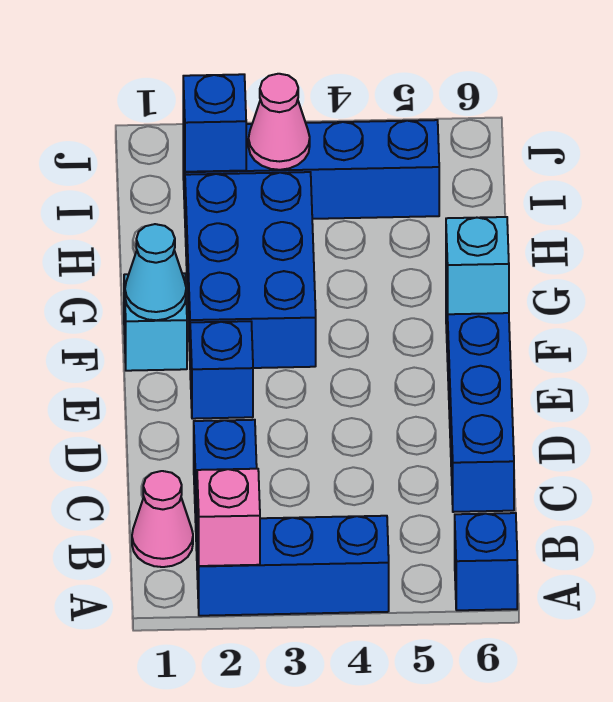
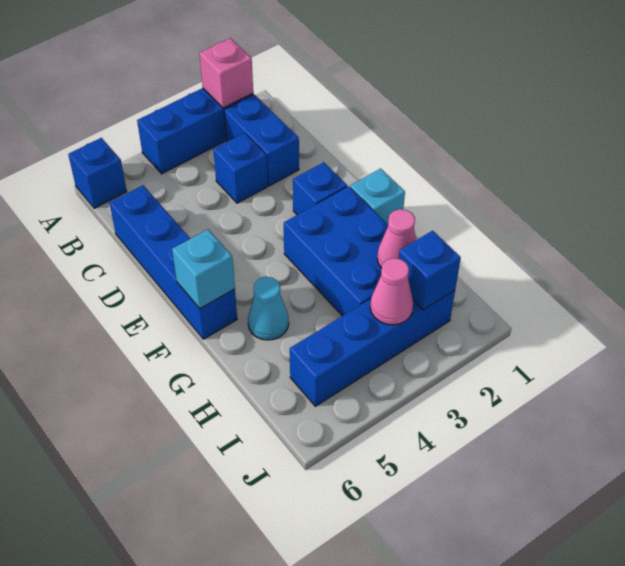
pink cone B1 level 1 -> pink cone H2 level 2
none -> blue brick C3 level 1
cyan cone F1 level 2 -> cyan cone G5 level 1

